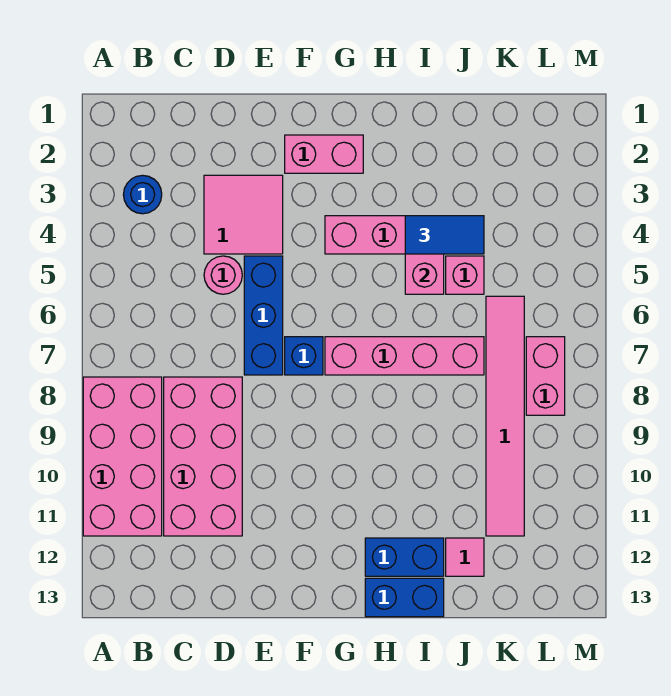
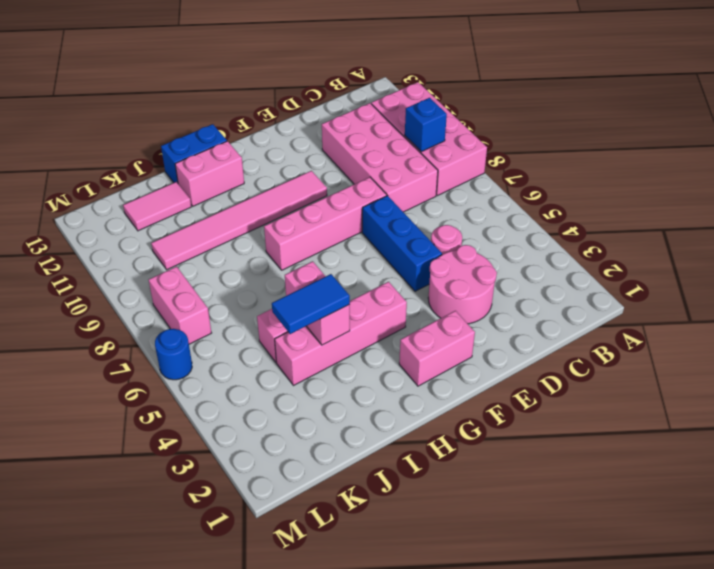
blue round brick B3 level 1 -> blue round brick M6 level 1
pink tile D3:E4 level 1 -> pink round brick D3:E4 level 1
blue brick F7 level 1 -> blue brick B9 level 2
pink brick G7:J7 level 1 -> pink brick E8:H8 level 1
blue brick H12:I12 level 1 -> pink brick H12:I12 level 1
pink tile J12 level 1 -> pink tile J12:K12 level 1
pink tile K6:K11 level 1 -> pink tile F10:K10 level 1

